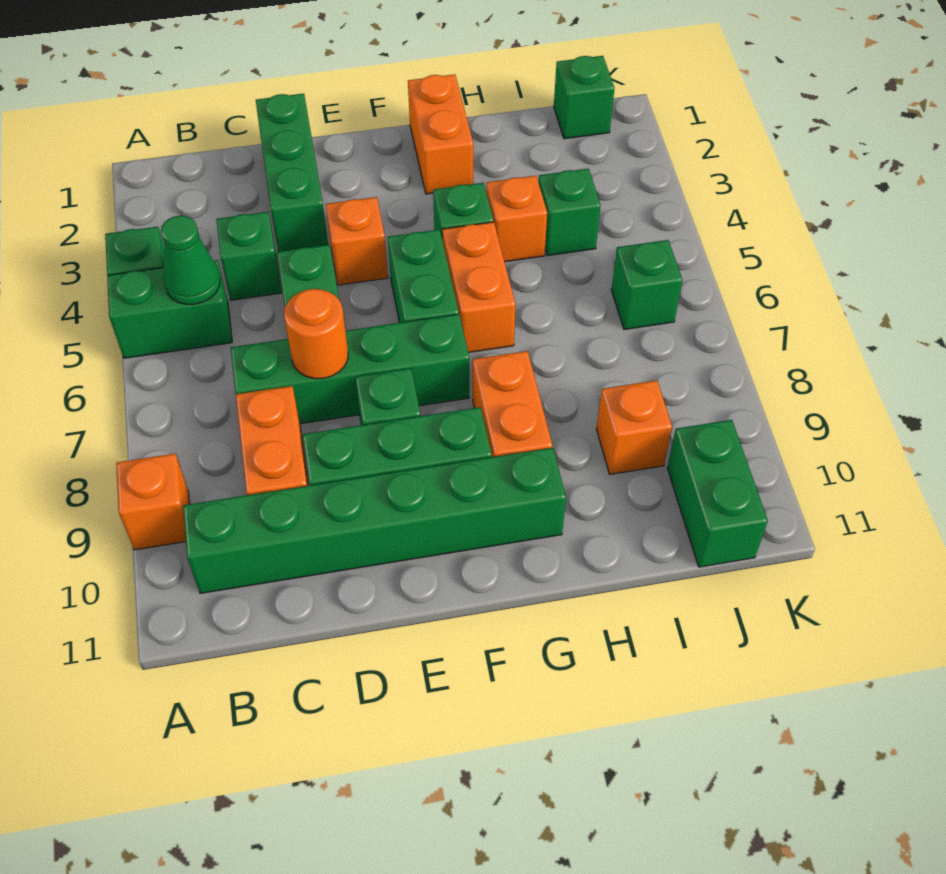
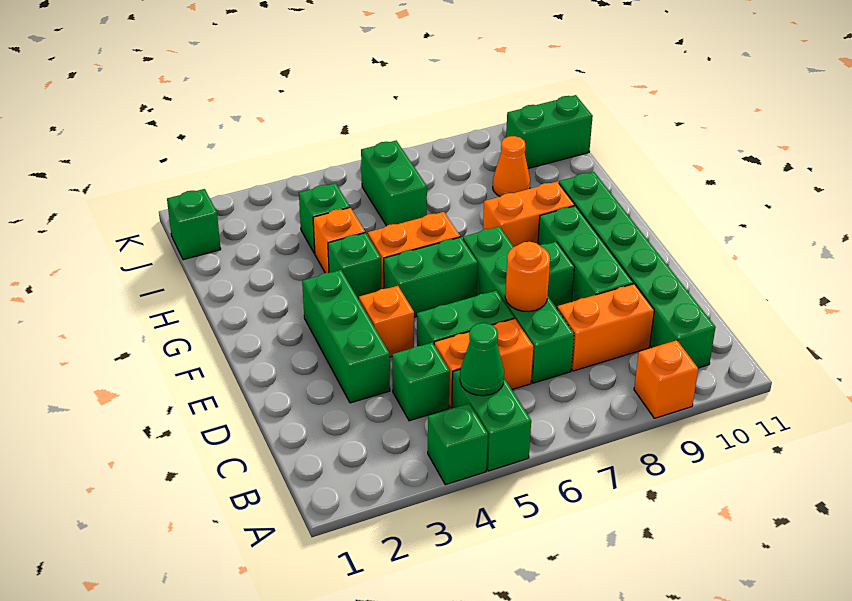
green brick D1:D3 level 1 -> green brick D3:F3 level 1
orange brick G1:G2 level 1 -> orange brick C5:C6 level 1
orange brick I9 level 1 -> orange cone I9 level 1
green brick J6 level 1 -> green brick I6:J6 level 1

